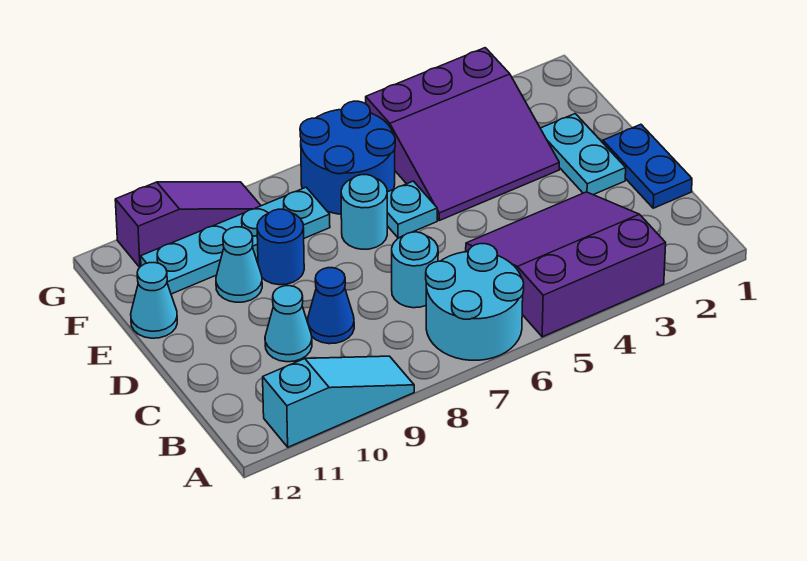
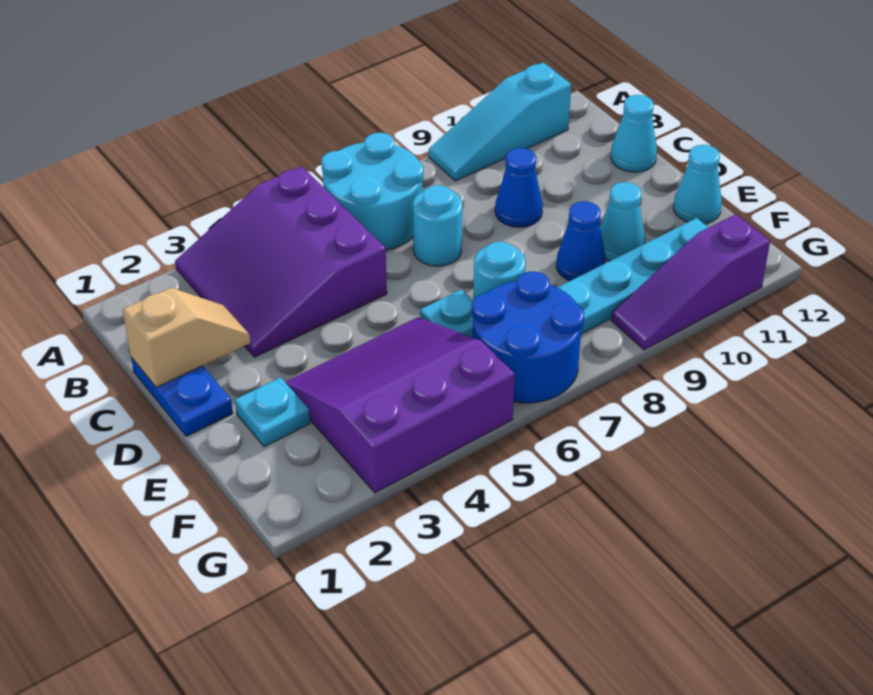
purple slope A3:C5 level 1 top A -> purple slope A3:C5 level 1 top 5
none -> tan slope C1:C2 level 2 top 1
cyan cone C10 level 1 -> cyan cone C12 level 1
cyan plate D2:E2 level 1 -> cyan plate E2 level 1
blue round brick E9 level 1 -> blue cone E9 level 1

